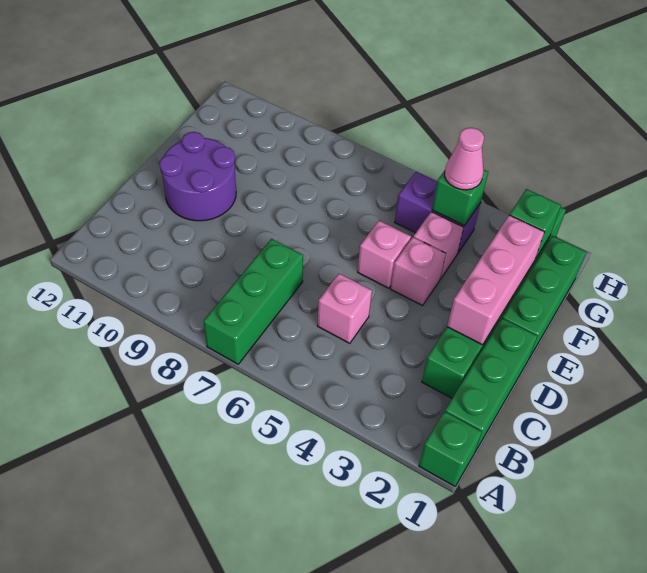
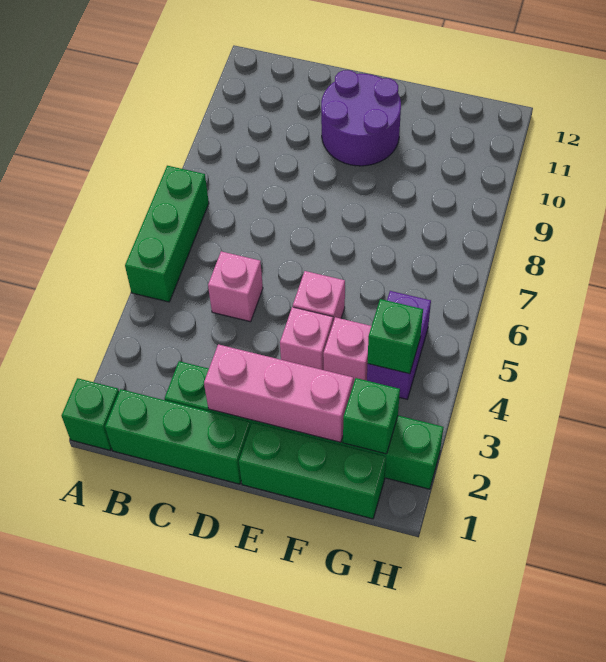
green brick A7:C7 level 1 -> green brick A5:A7 level 1
pink cone G4 level 3 -> none

